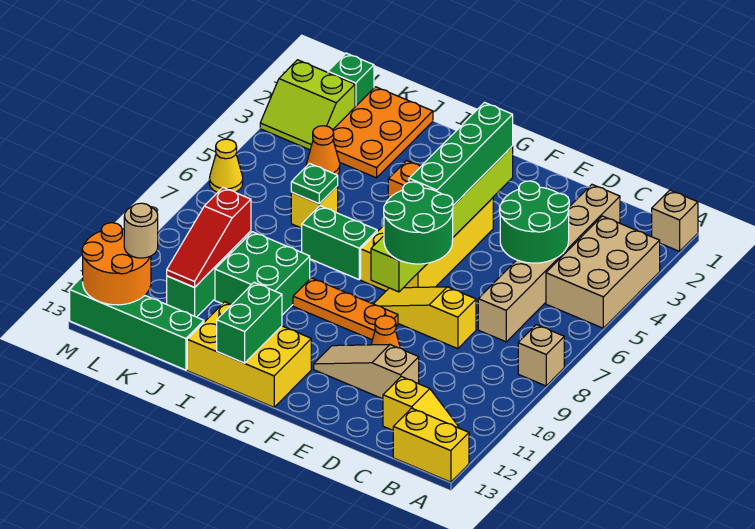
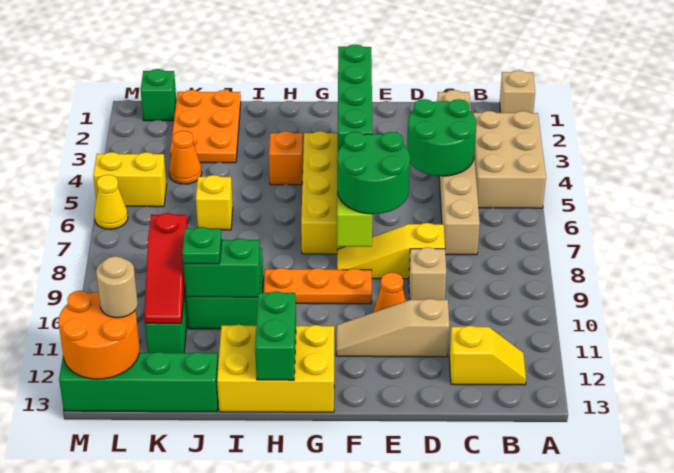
tan brick A8 level 1 -> tan brick D9 level 1
yellow brick A13:B13 level 1 -> yellow brick L5:M5 level 1
green brick H7:I7 level 1 -> green brick I10:J10 level 2
green plate J6 level 2 -> green plate J10 level 3
lime slope L2:M3 level 1 top 2 -> none

